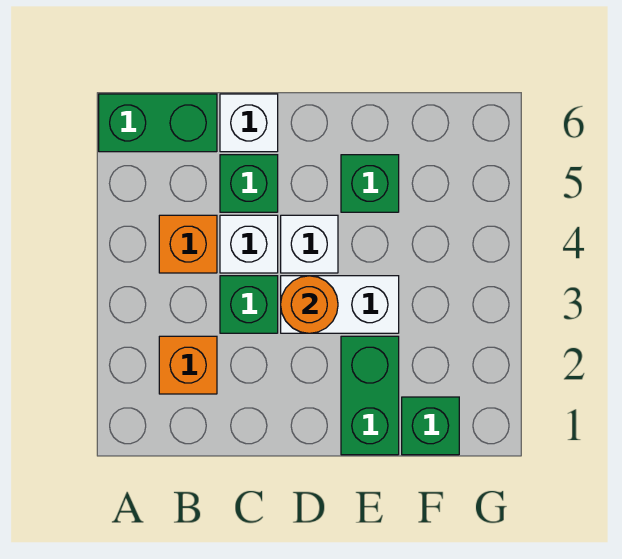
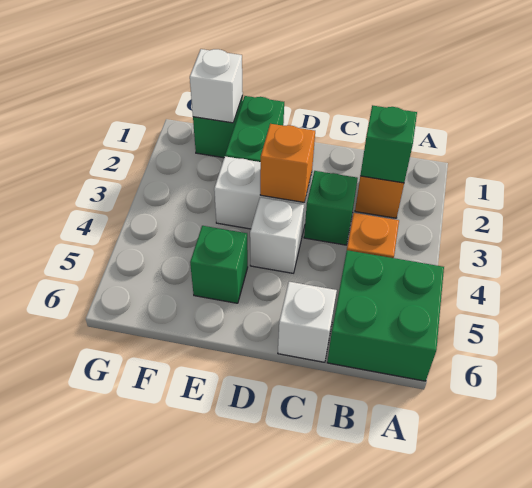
green brick A6:B6 level 1 -> green brick A5:B6 level 1
white brick C4 level 1 -> white brick F1 level 2
green brick C5 level 1 -> green brick B2 level 2
orange round brick D3 level 2 -> orange brick D3 level 2

